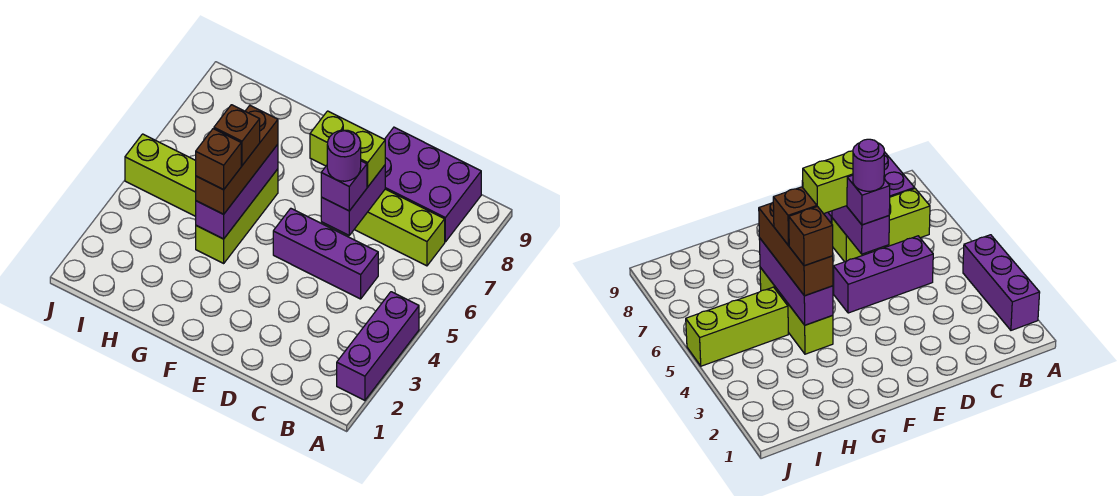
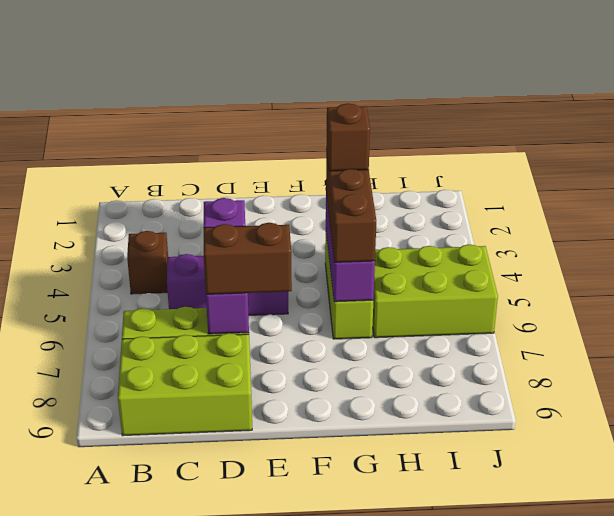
purple brick A2:A4 level 1 -> none
purple brick B8:D9 level 1 -> lime brick B8:D9 level 1
purple round brick D6 level 4 -> none
lime brick D7:E7 level 3 -> brown brick D7:E7 level 3
brown brick G5 level 4 -> brown brick B4 level 1
lime brick H5:J5 level 1 -> lime brick H5:J6 level 1

